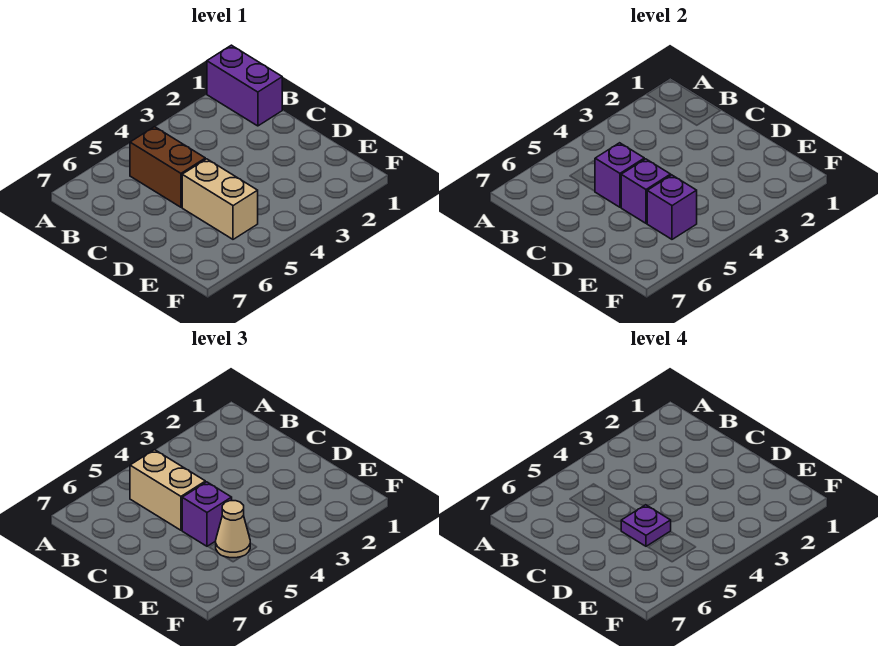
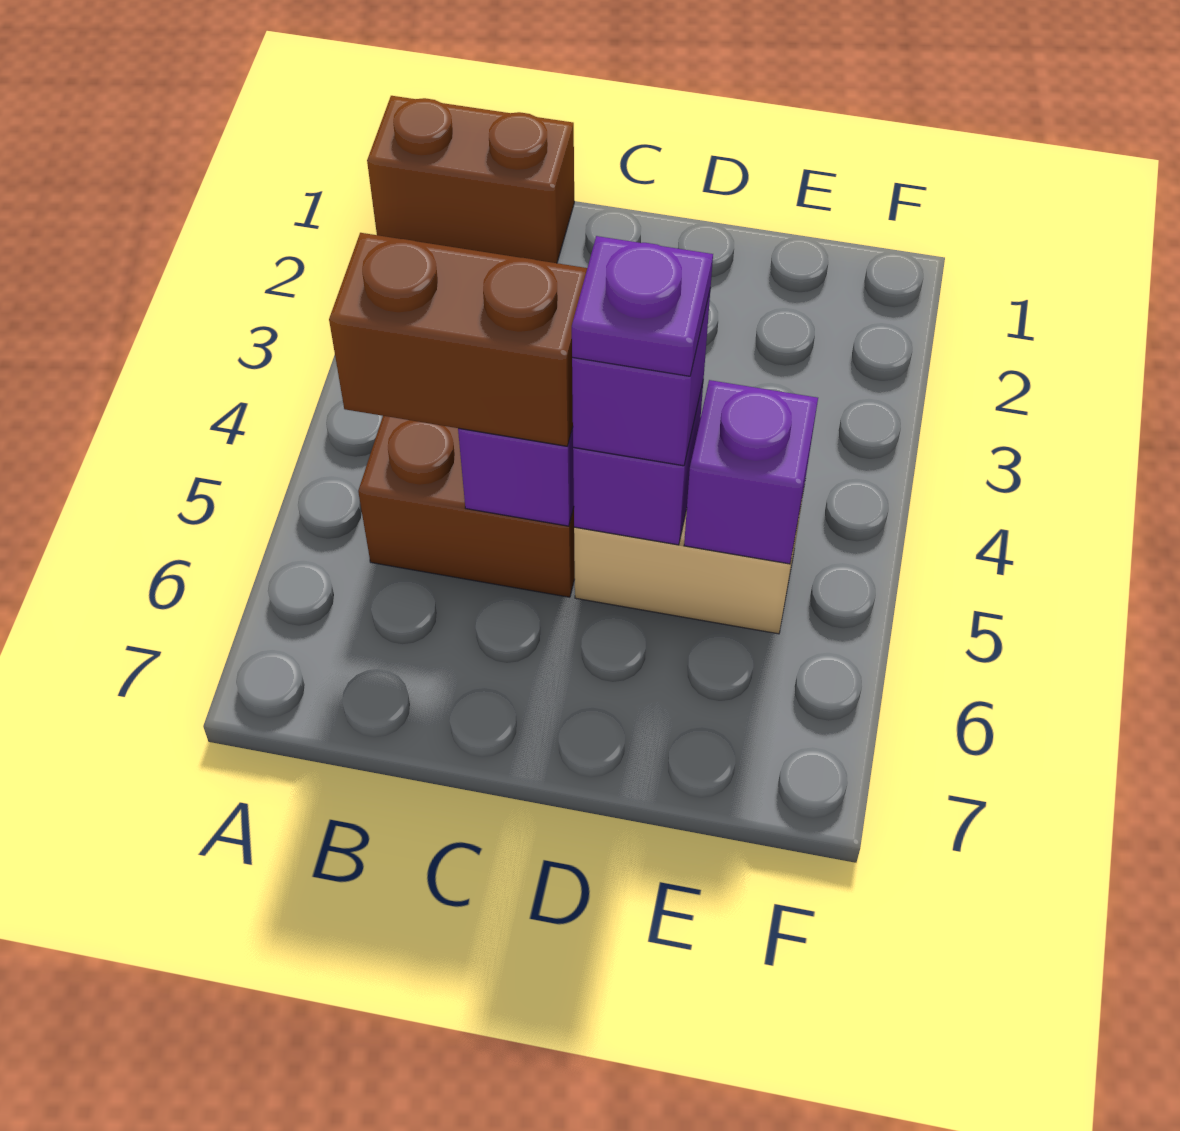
purple brick A1:B1 level 1 -> brown brick A1:B1 level 1
tan brick B5:C5 level 3 -> brown brick B5:C5 level 3
tan cone E5 level 3 -> none

